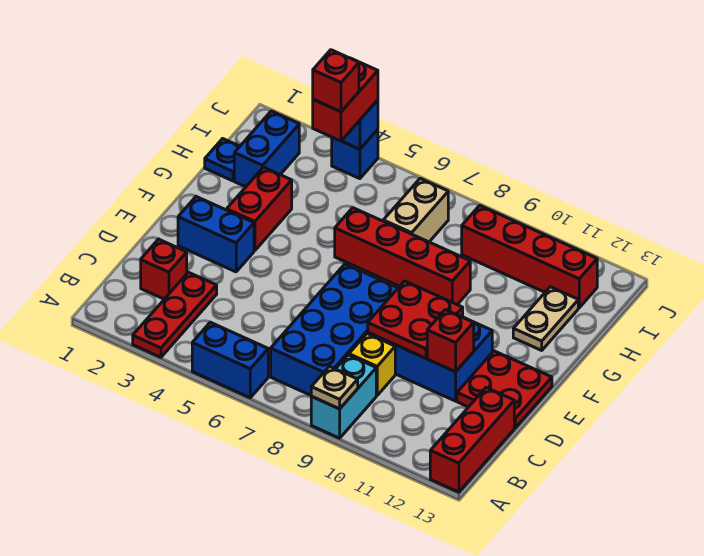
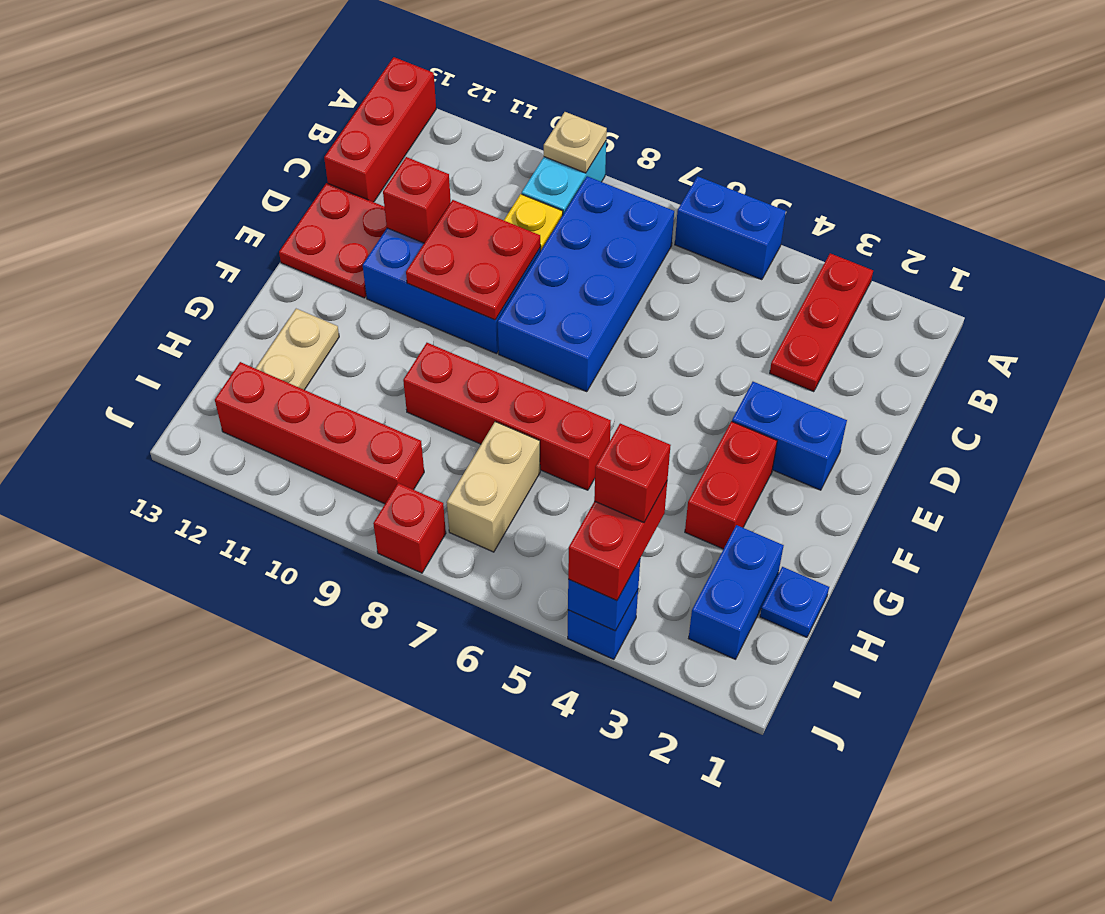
red brick C2 level 1 -> red brick J8 level 1

